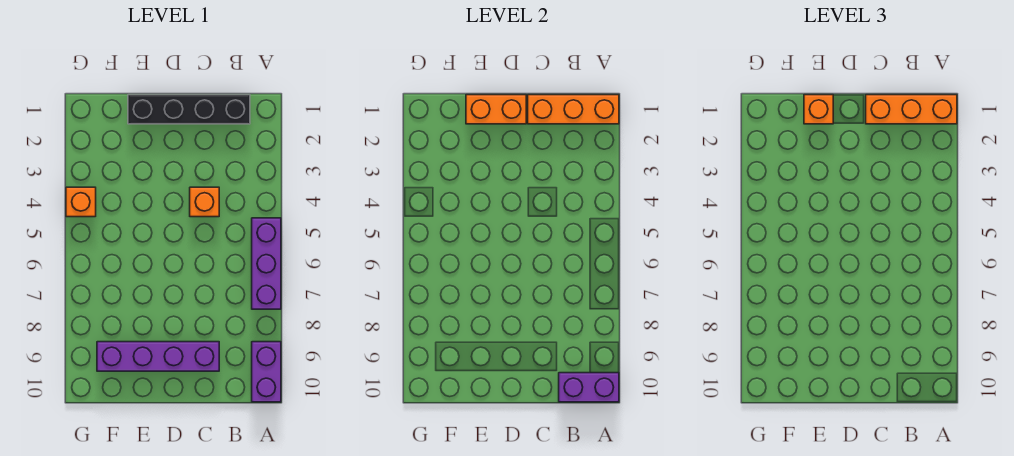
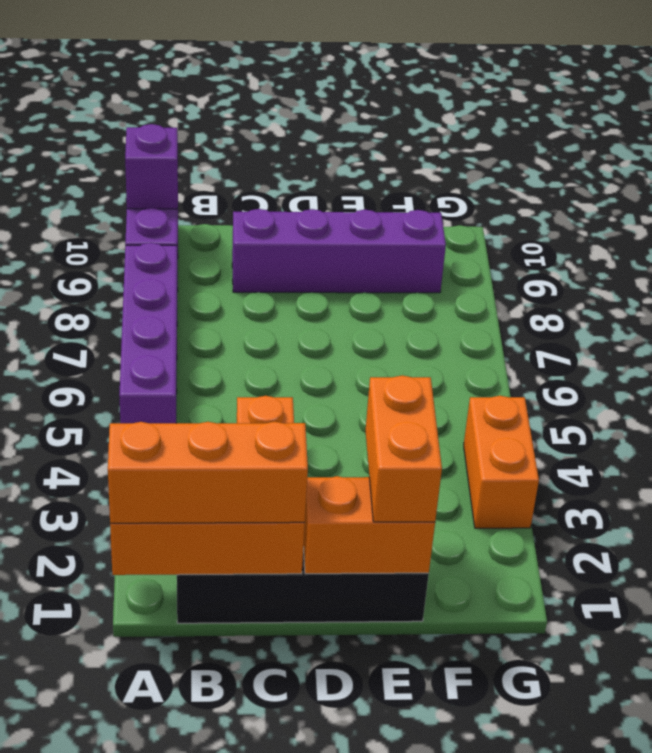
purple brick A5:A7 level 1 -> purple brick A5:A8 level 1
purple brick A10:B10 level 2 -> purple brick A10 level 2
orange brick E1 level 3 -> orange brick E1:E2 level 3
orange brick G4 level 1 -> orange brick G3:G4 level 1

